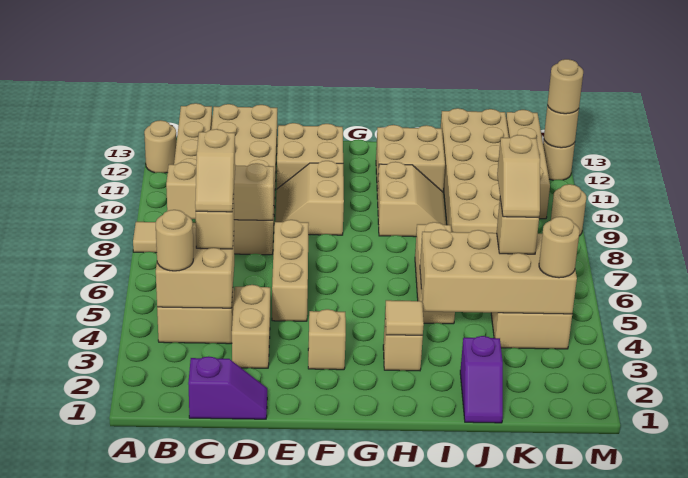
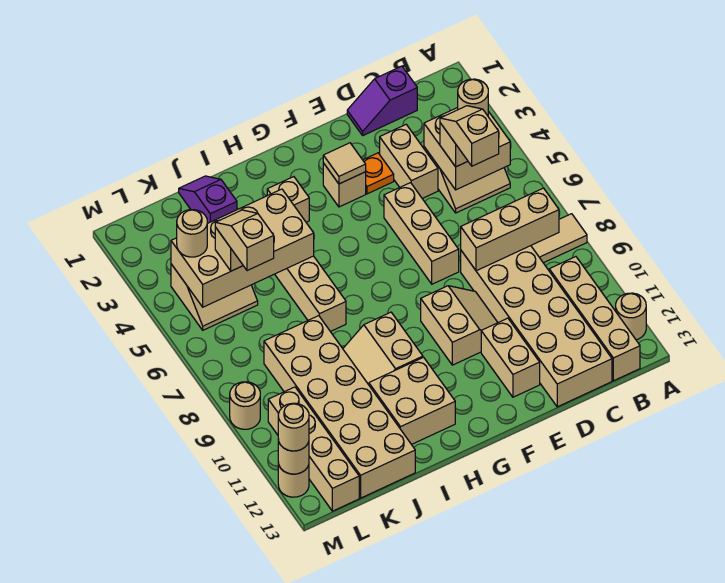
none -> orange plate E3 level 1
tan brick E11:F12 level 1 -> tan brick E11:E12 level 1
tan tile H3 level 2 -> tan tile F3 level 2

